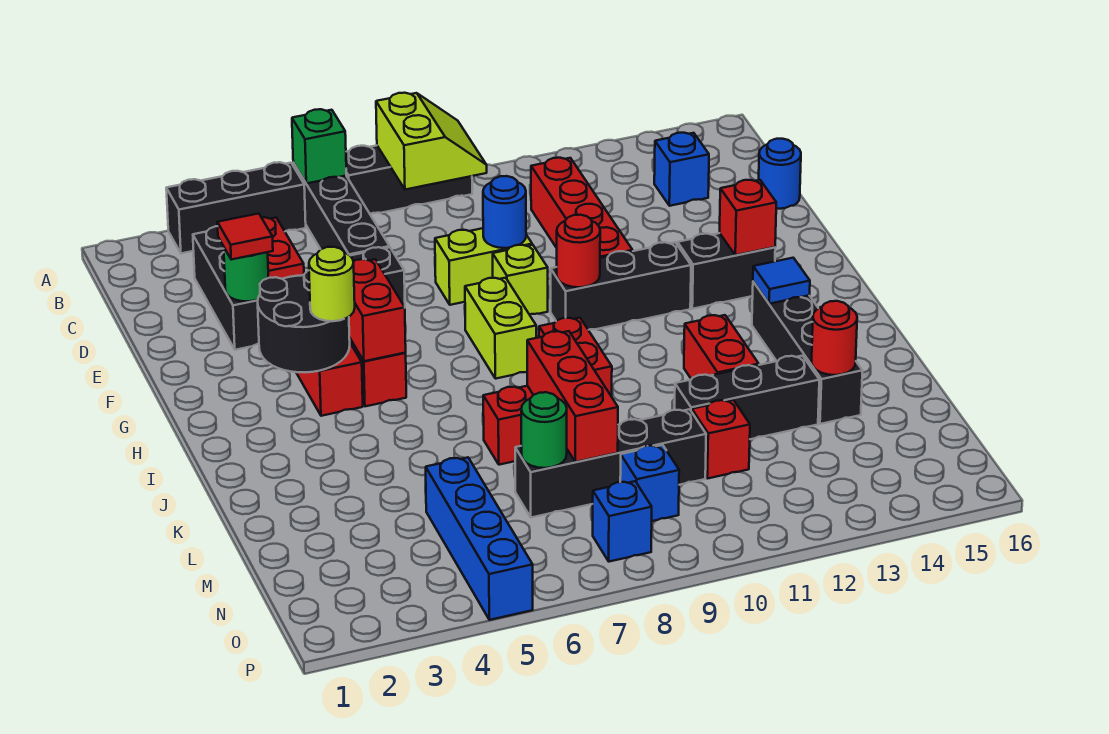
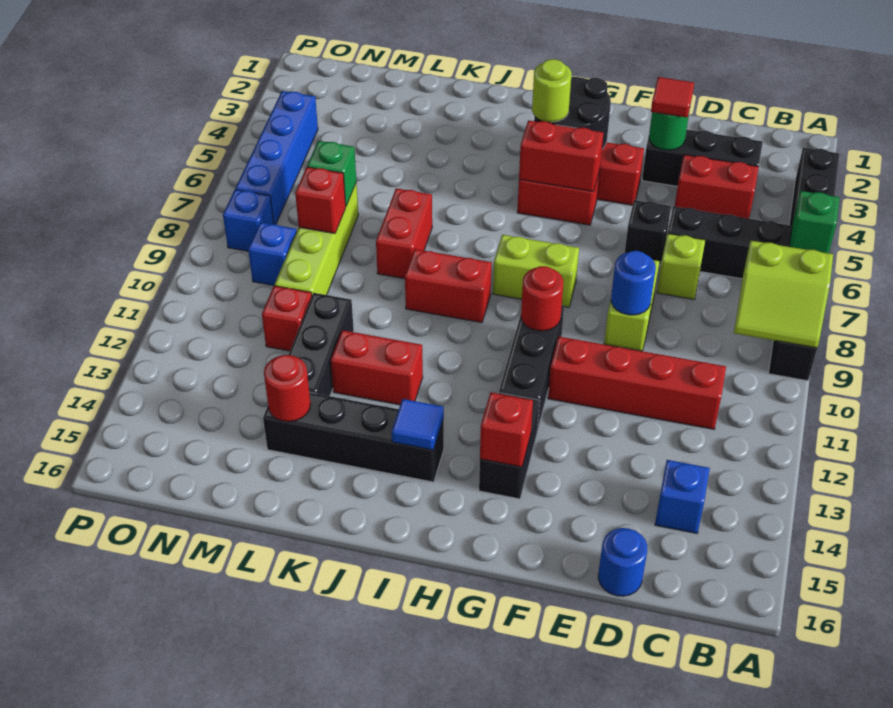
lime brick F9 level 1 -> lime brick D7 level 1
red brick K8:M8 level 2 -> red brick M8 level 2
blue brick M5:P5 level 1 -> blue brick O4:O7 level 1
black brick M7:M10 level 1 -> lime brick M7:M10 level 1
green round brick M7 level 2 -> green brick M7 level 2

